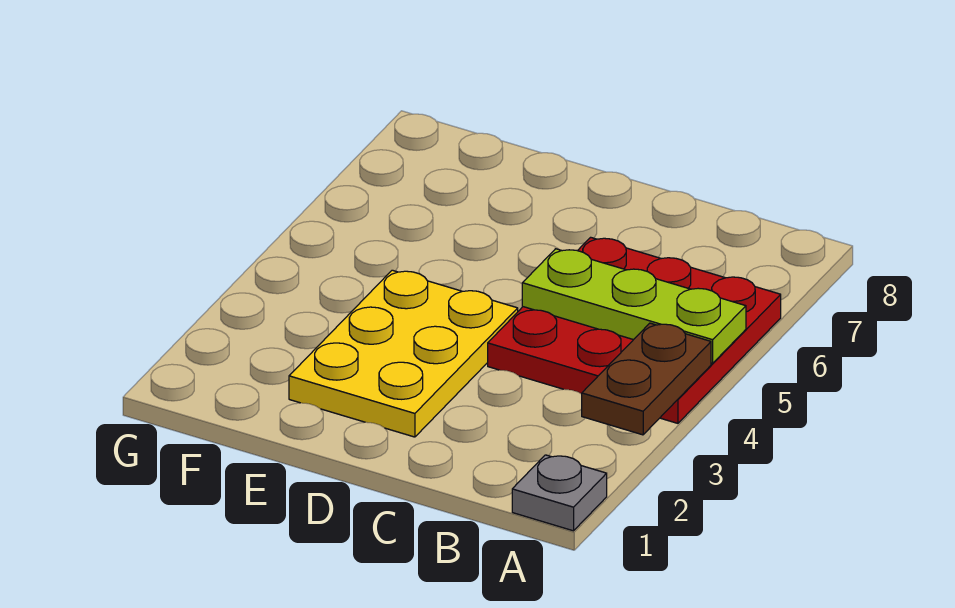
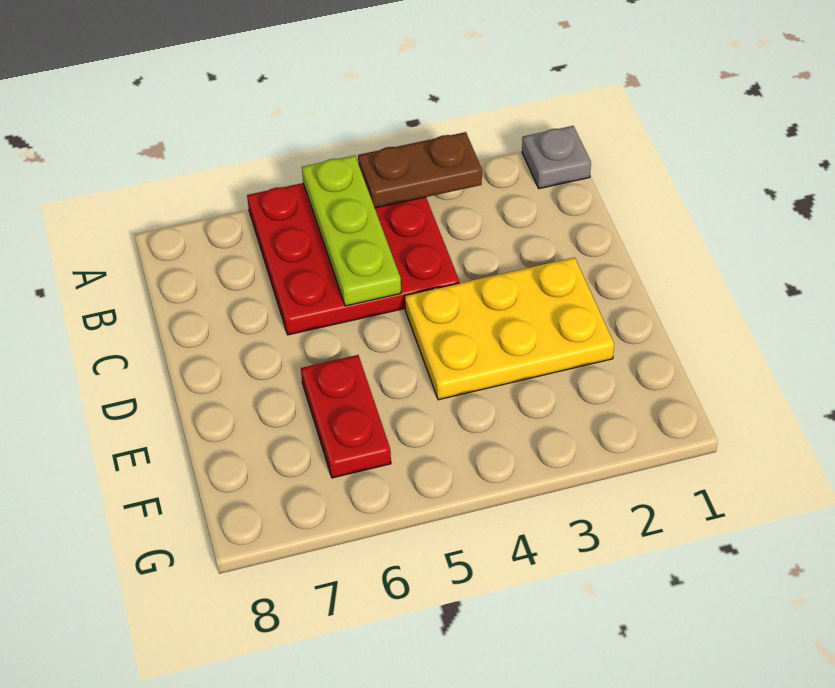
none -> red plate E6:F6 level 1

